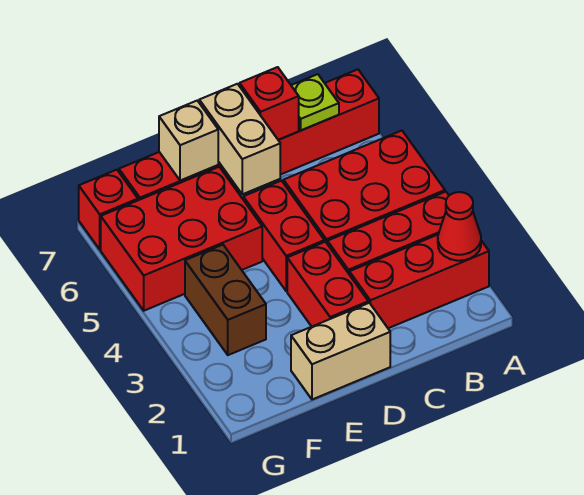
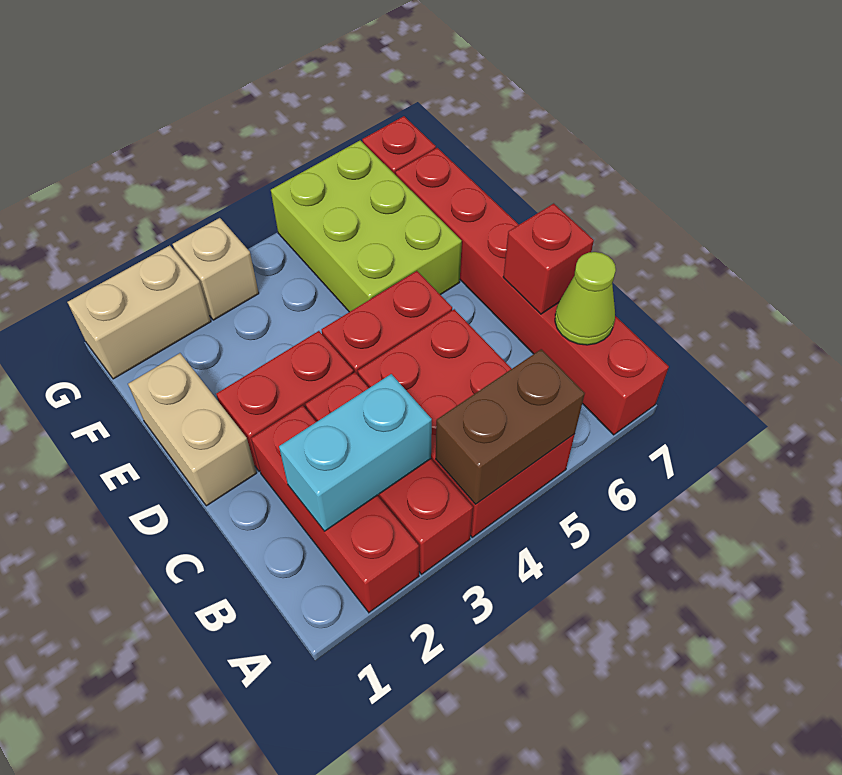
red cone A2 level 2 -> none
none -> cyan brick B2:B3 level 2
lime plate B7 level 2 -> lime cone B7 level 2
tan brick D6:D7 level 2 -> tan brick G1:G2 level 1
red brick E5:G6 level 1 -> lime brick E5:G6 level 1
tan brick E7 level 2 -> tan brick G3 level 1
brown brick F3:F4 level 1 -> brown brick A4:A5 level 2

